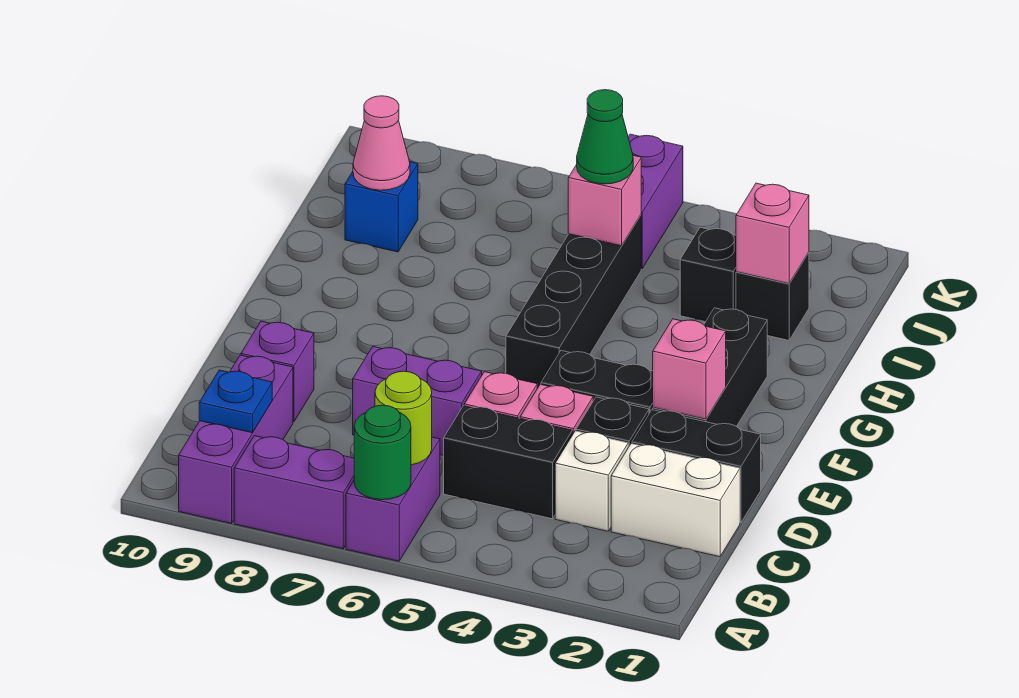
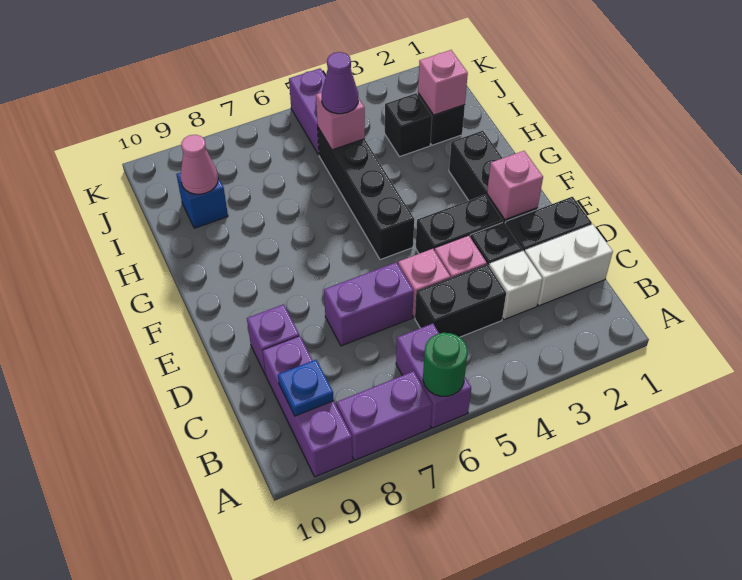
lime round brick B6 level 2 -> none
green cone I5 level 3 -> purple cone I5 level 3

